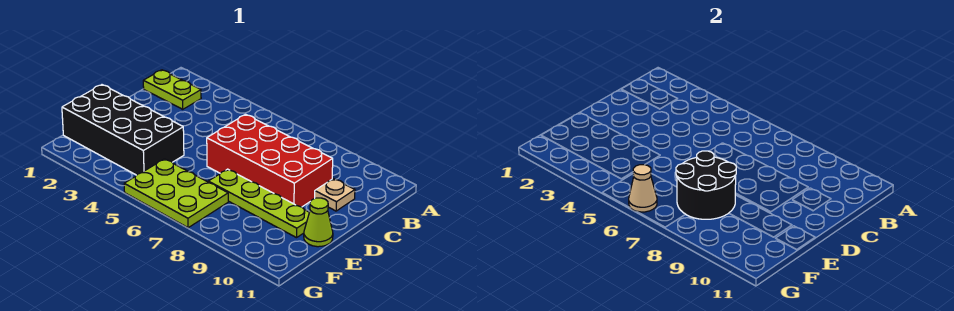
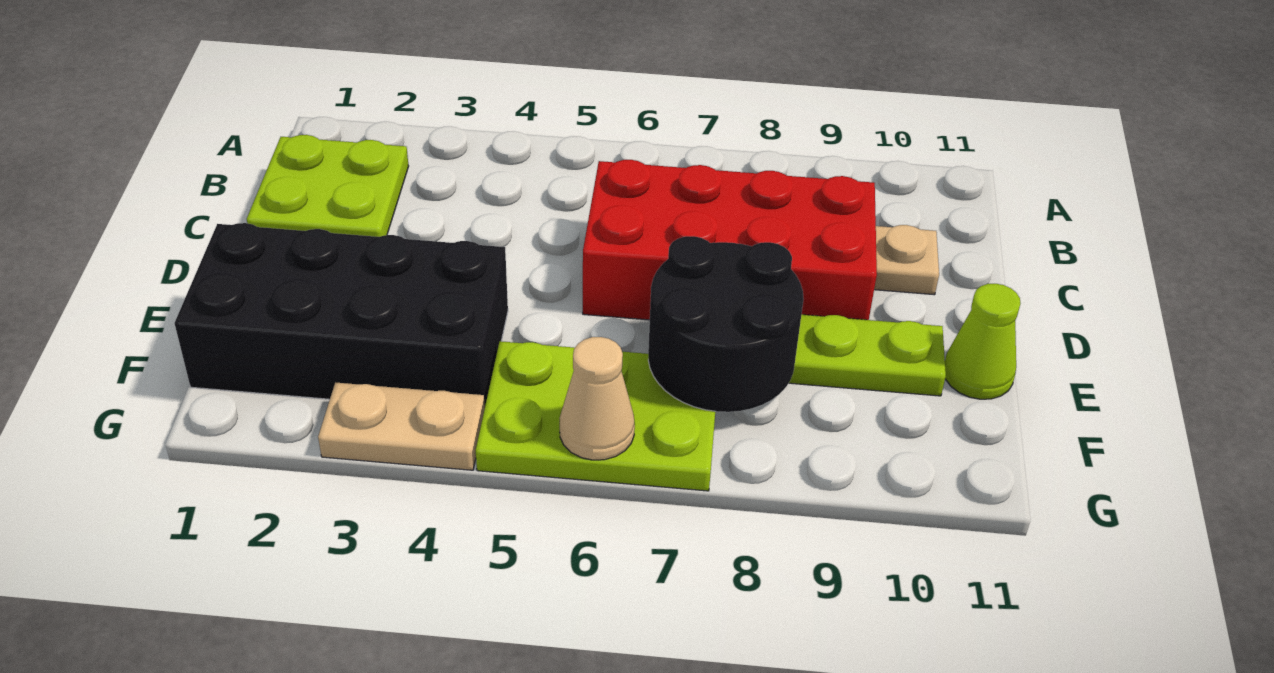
lime plate B1:B2 level 1 -> lime plate B1:C2 level 1
none -> tan plate G3:G4 level 1

